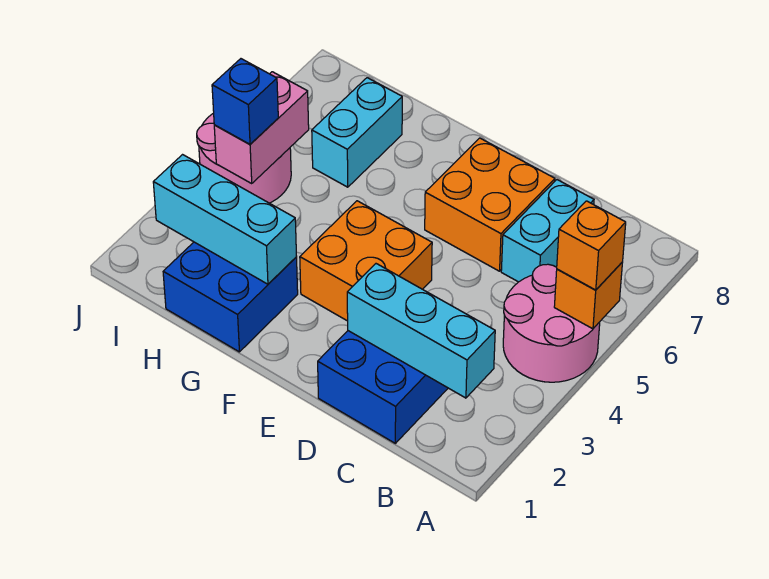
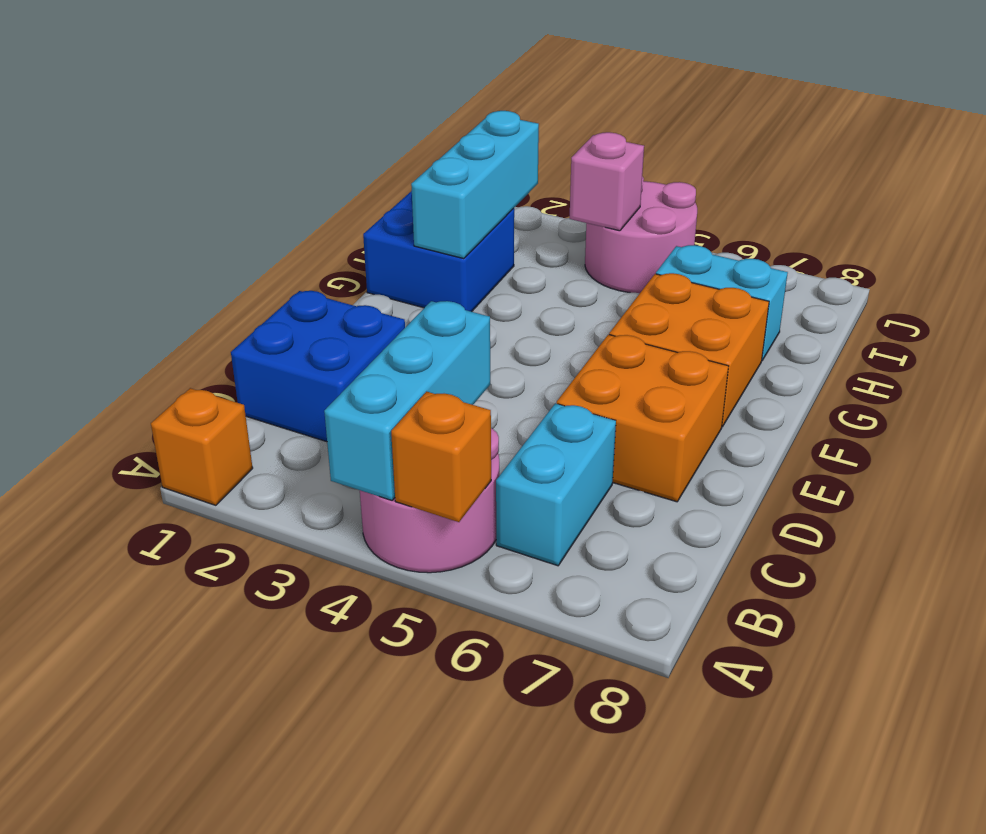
orange brick A5 level 3 -> orange brick A1 level 1
cyan brick B2:D2 level 2 -> cyan brick A4:C4 level 2
cyan brick C6:C7 level 1 -> cyan brick B6:C6 level 1
orange brick E3:F4 level 1 -> orange brick F6:G7 level 1
pink brick I4:I5 level 2 -> pink brick I4 level 2
blue brick I4 level 3 -> none

